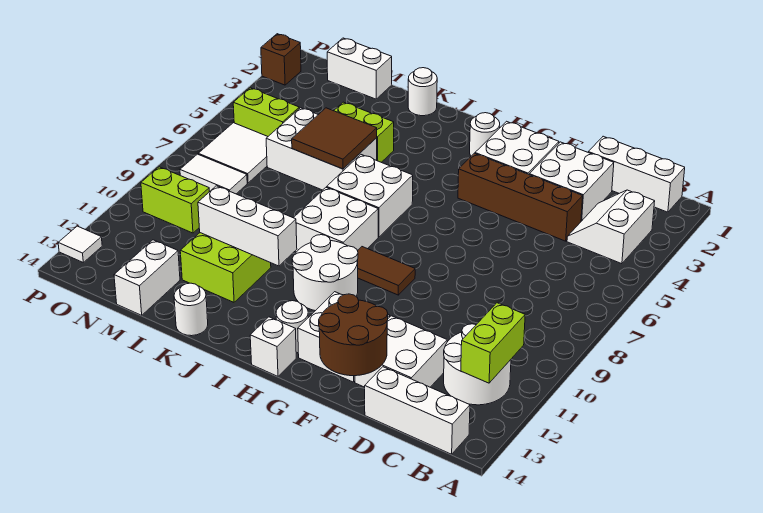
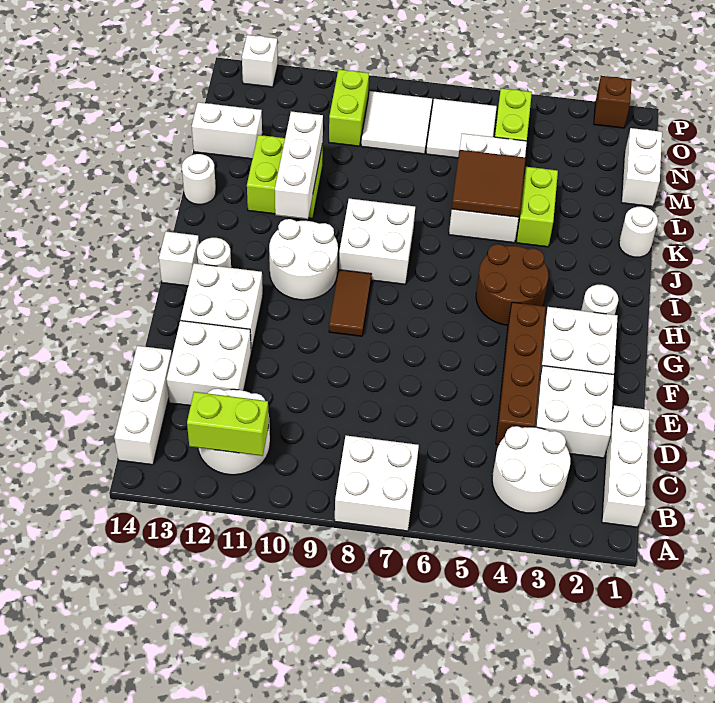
white slope B3:C4 level 1 top B -> white round brick B3:C4 level 1
brown round brick E13:F14 level 2 -> brown round brick H4:I5 level 1
white brick I6:J7 level 1 -> white brick A7:B8 level 1
white tile N8:O8 level 1 -> white tile N8:O9 level 1
white tile P13 level 1 -> white brick P13 level 1

